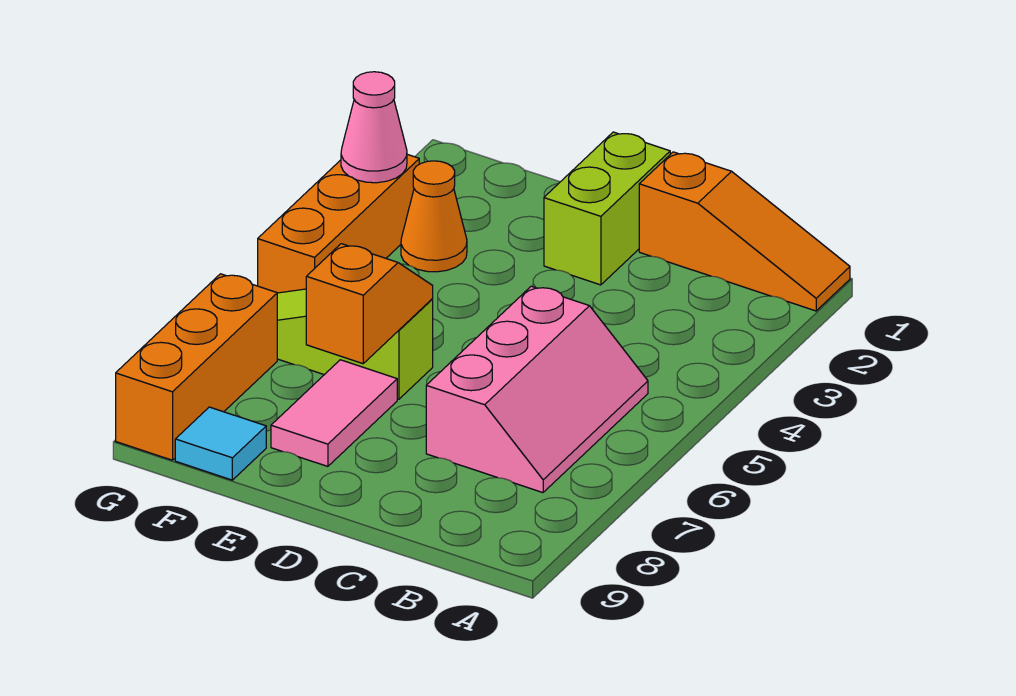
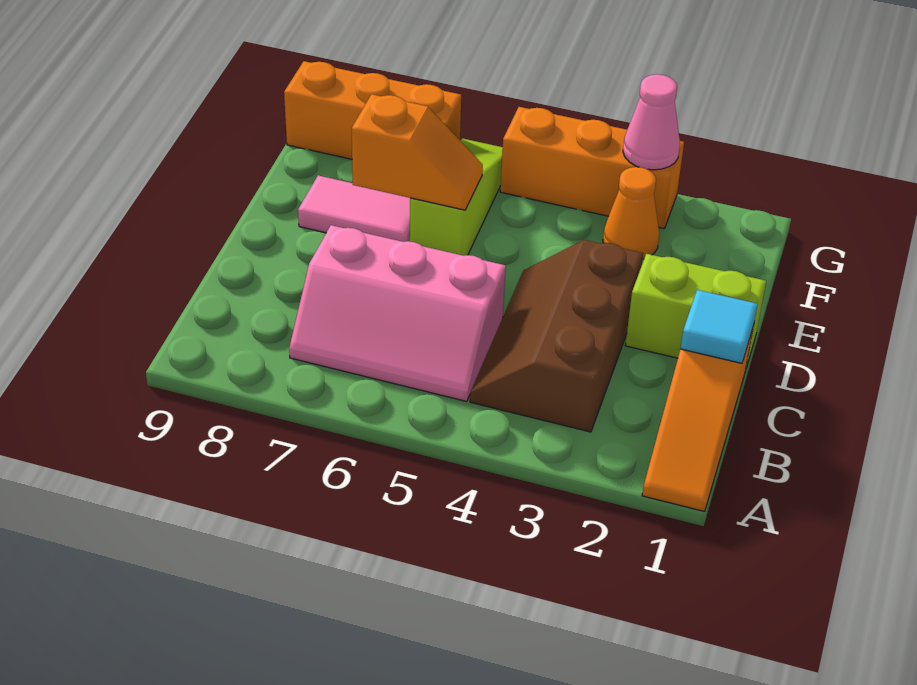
none -> brown slope B3:D4 level 1 top 3
cyan tile F9 level 1 -> cyan tile C1 level 2

